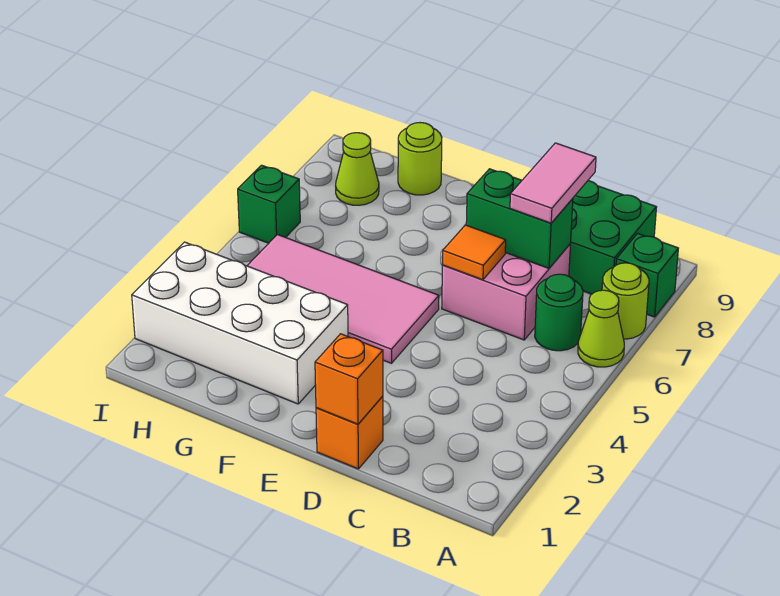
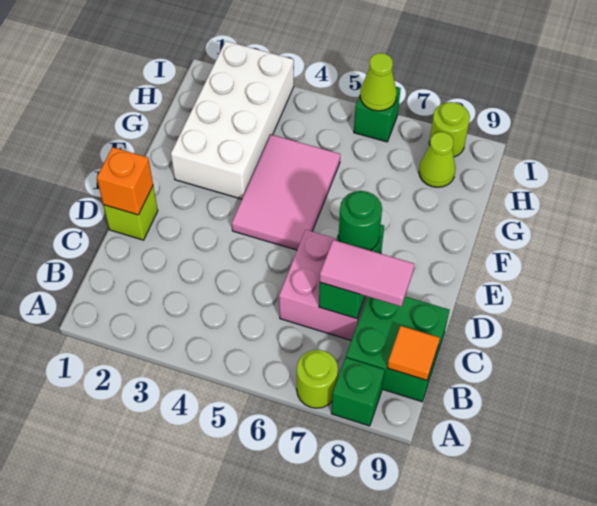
lime cone A6 level 1 -> lime cone I6 level 2
green round brick B6 level 1 -> green round brick D7 level 3
orange brick D1 level 1 -> lime brick D1 level 1
orange tile D6 level 2 -> orange tile B9 level 2
pink tile E4:H5 level 1 -> pink tile E4:G5 level 1
lime round brick G9 level 1 -> lime round brick I8 level 1

